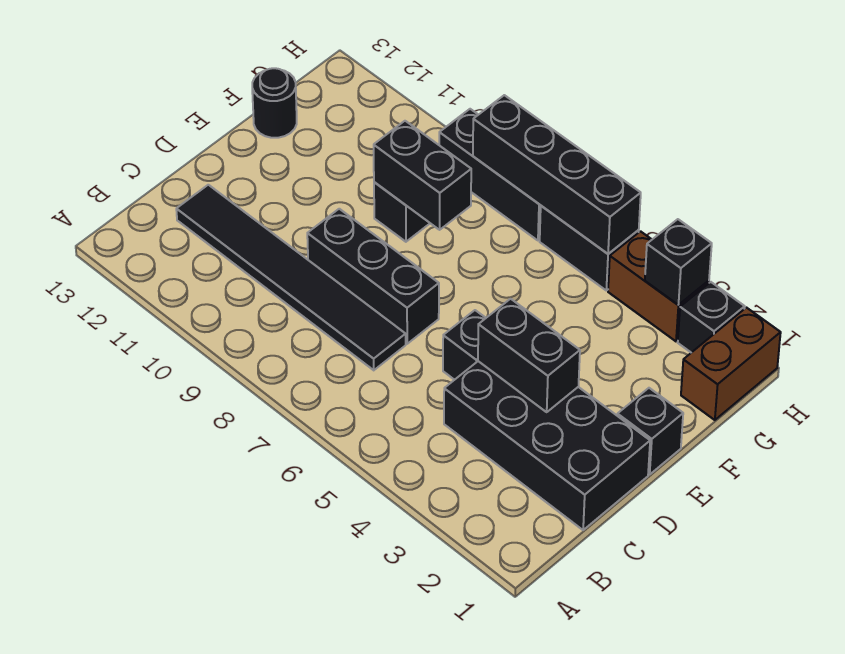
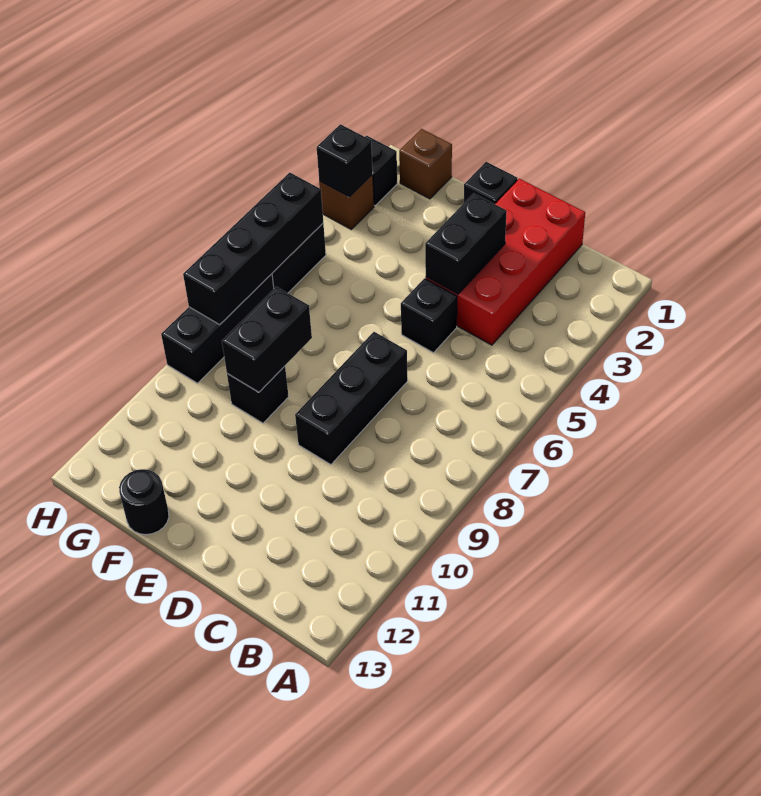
black brick C1:D4 level 1 -> red brick C1:D4 level 1
black tile C7:C12 level 1 -> none
brown brick G1:H1 level 1 -> brown brick G1 level 1
brown brick H3:H4 level 1 -> brown brick H3 level 1

